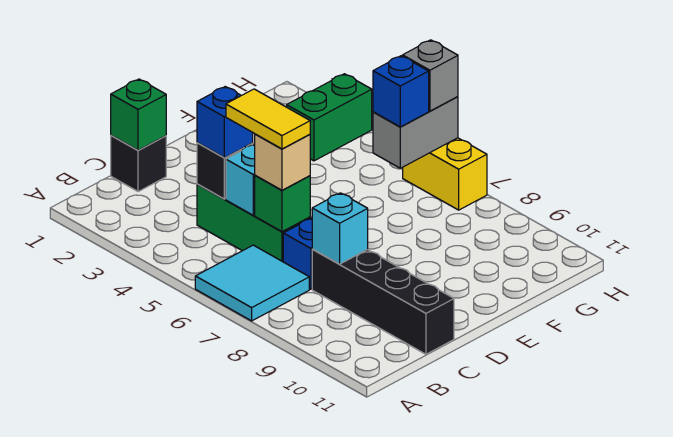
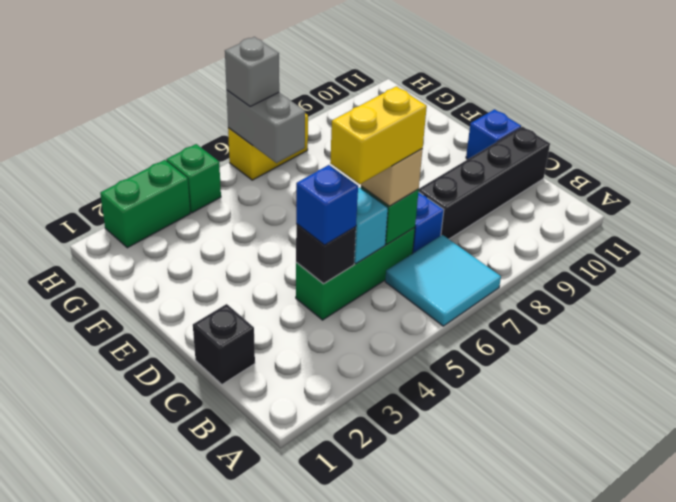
green brick C1 level 2 -> green brick H4 level 1
yellow tile C5:C6 level 4 -> yellow brick C5:C6 level 4
cyan brick C8 level 2 -> none
green brick G3:H3 level 1 -> green brick H2:H3 level 1
blue brick G6 level 3 -> blue brick D11 level 1

